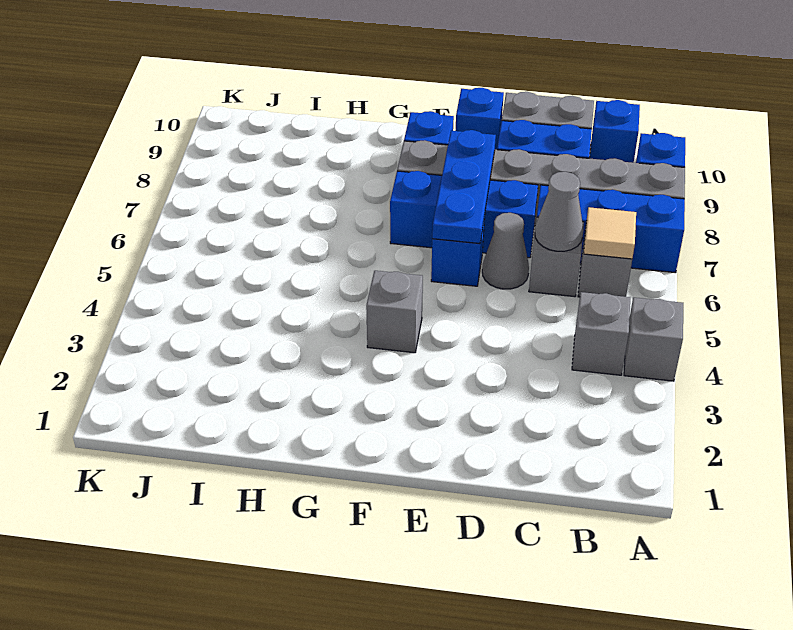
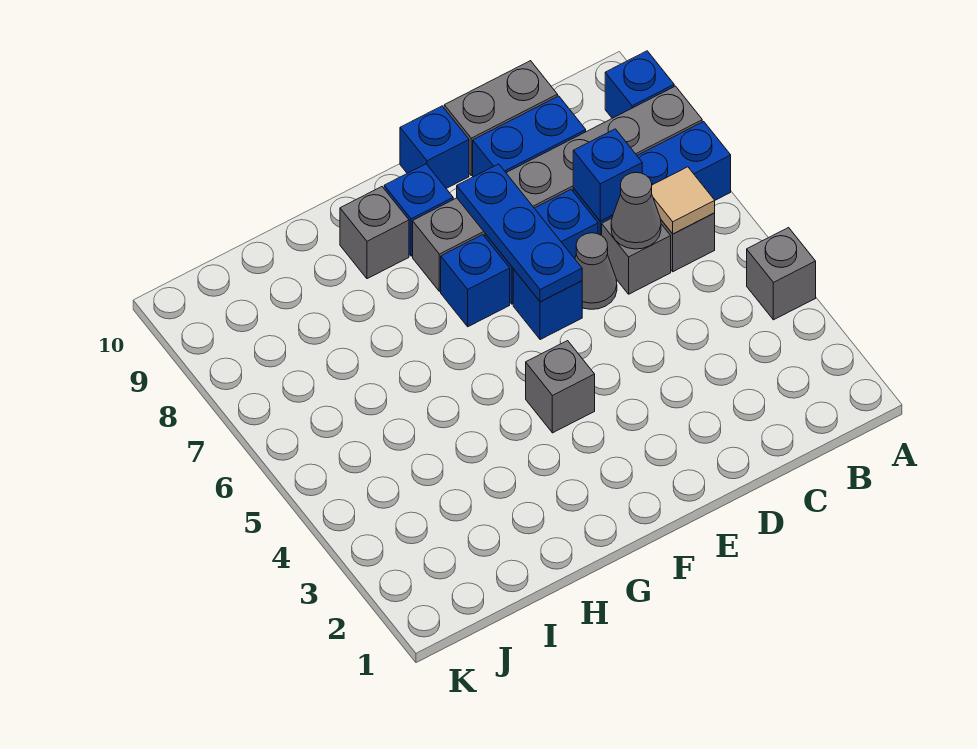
grey brick B4 level 1 -> grey brick G9 level 1
blue brick B10 level 1 -> blue brick C7 level 2

